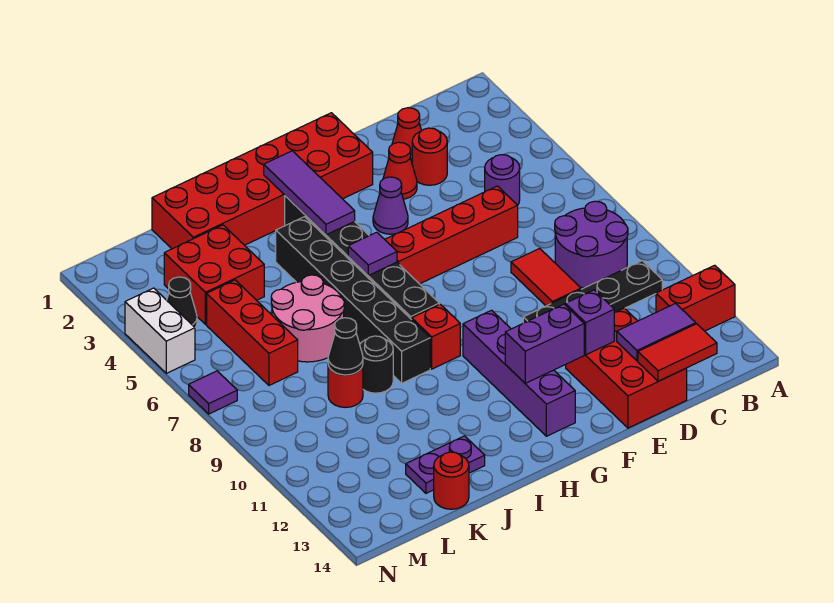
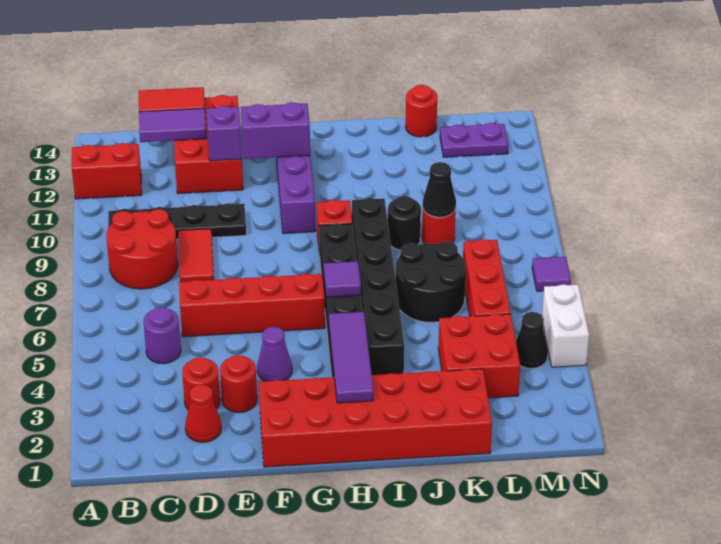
purple round brick B8:C9 level 1 -> red round brick B8:C9 level 1
red cone E3 level 1 -> red round brick E3 level 1
pink round brick J6:K7 level 1 -> black round brick J6:K7 level 1
purple plate J13:K13 level 1 -> purple plate L13:M13 level 1

